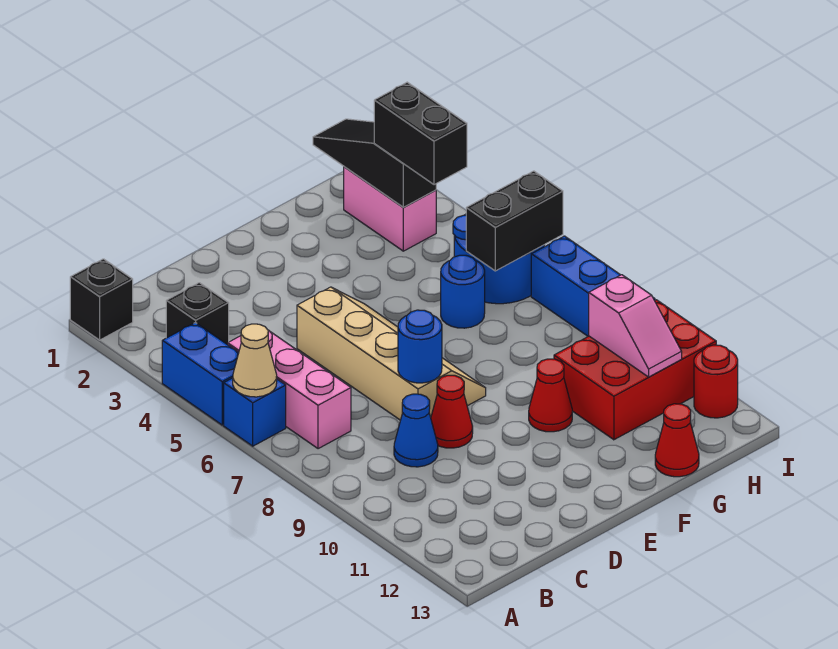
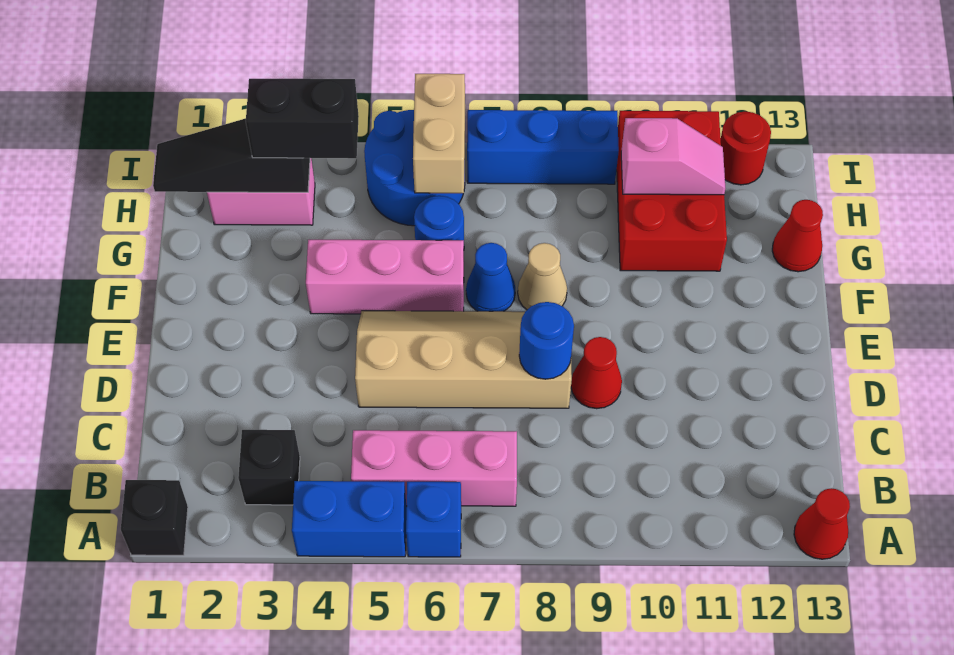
tan cone A6 level 2 -> tan cone F8 level 1
blue cone C9 level 1 -> blue cone F7 level 1
none -> pink brick F4:F6 level 1
red cone F10 level 1 -> red cone A13 level 1
black brick H6:I6 level 2 -> tan brick H6:I6 level 2

